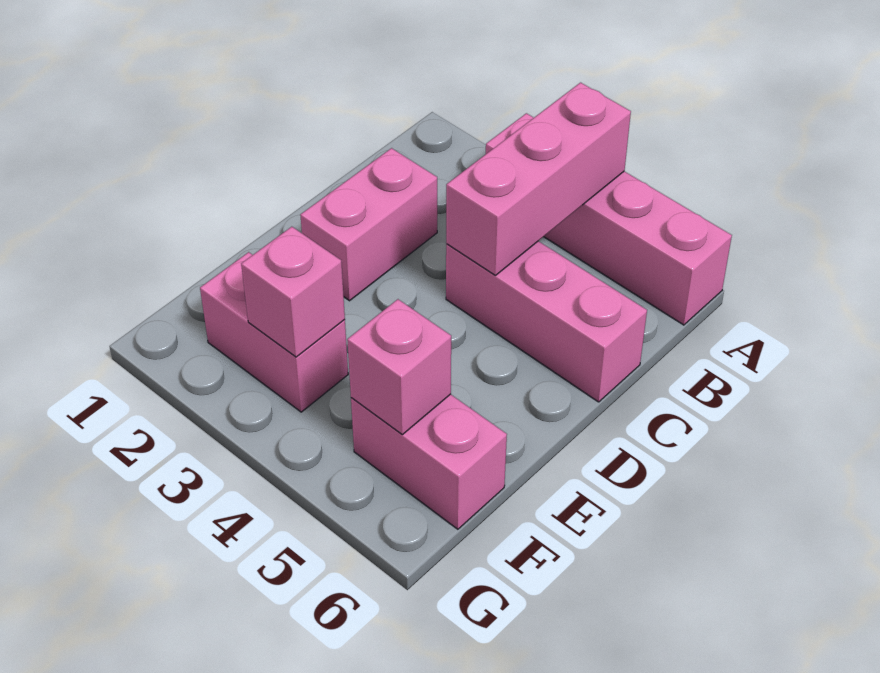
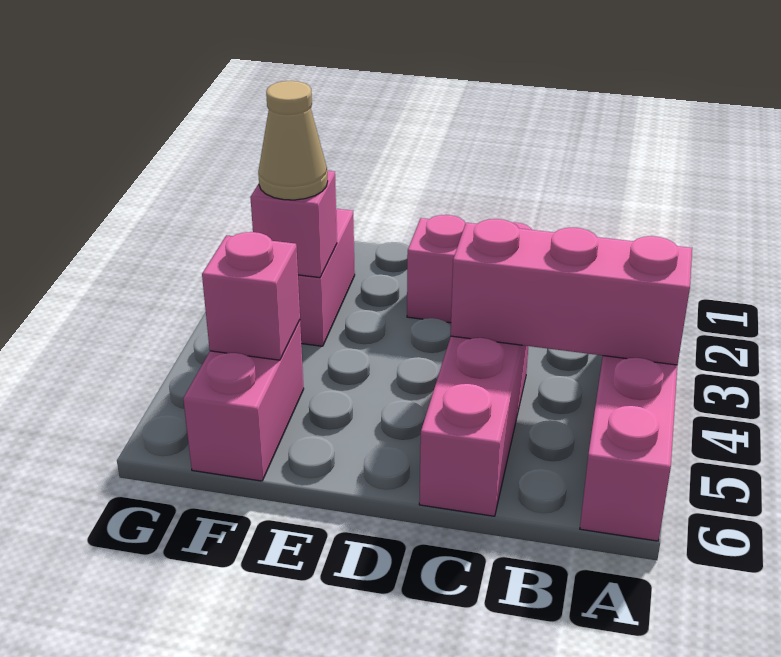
none -> tan cone F3 level 3

